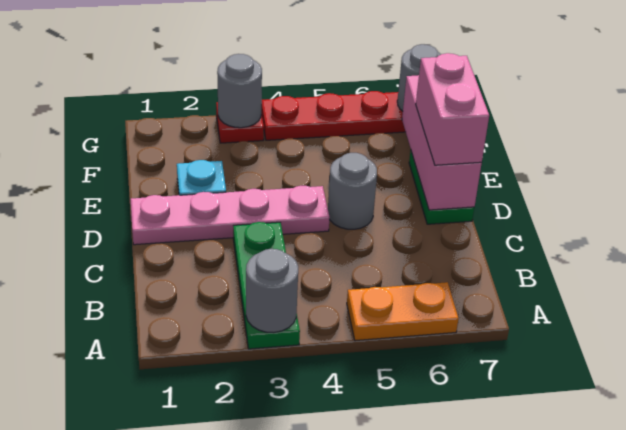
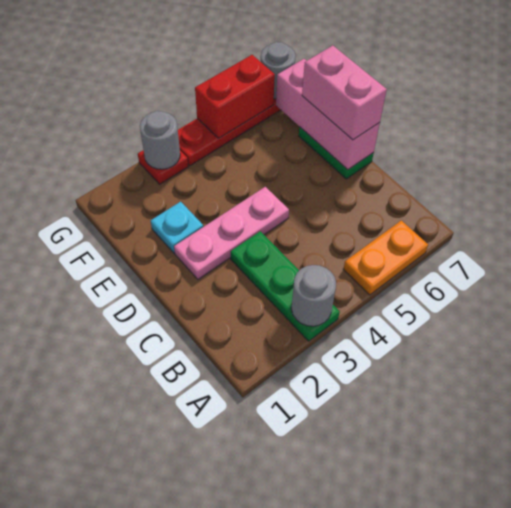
pink plate D1:D4 level 1 -> pink plate D2:D4 level 1
grey round brick D5 level 1 -> none
none -> red brick G5:G6 level 2

